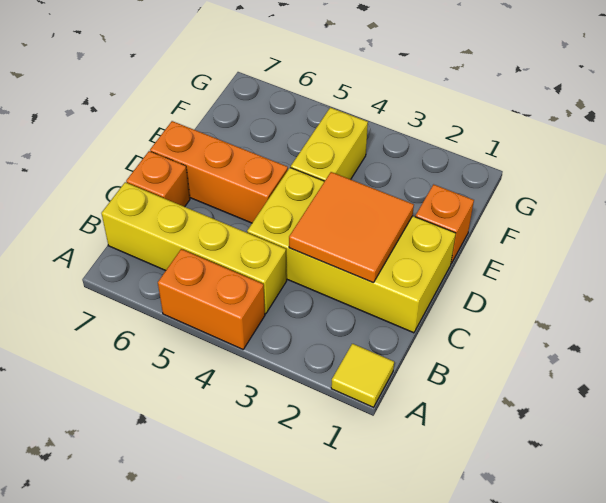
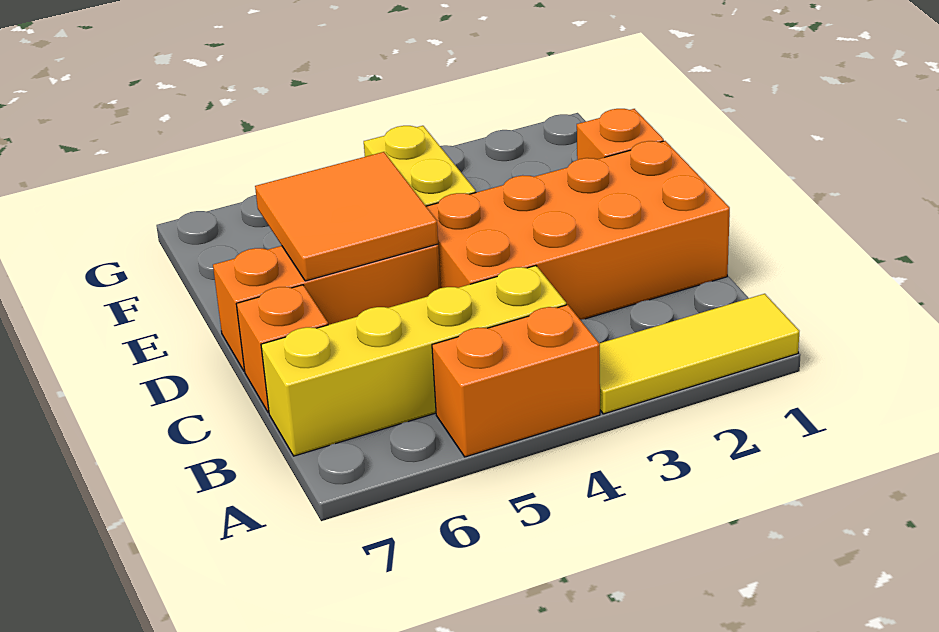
yellow tile A1 level 1 -> yellow tile A1:A3 level 1
yellow brick C1:D4 level 1 -> orange brick C1:D4 level 1
orange tile C2:D3 level 2 -> orange tile D5:E6 level 2

